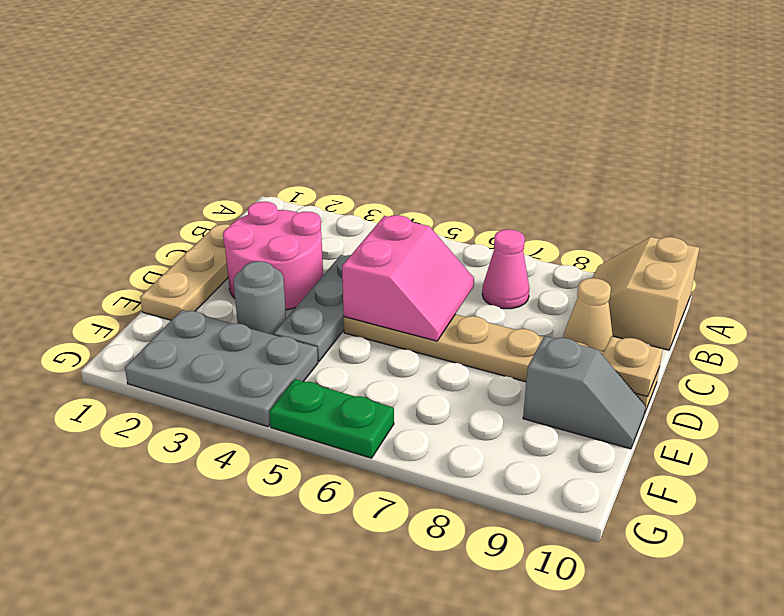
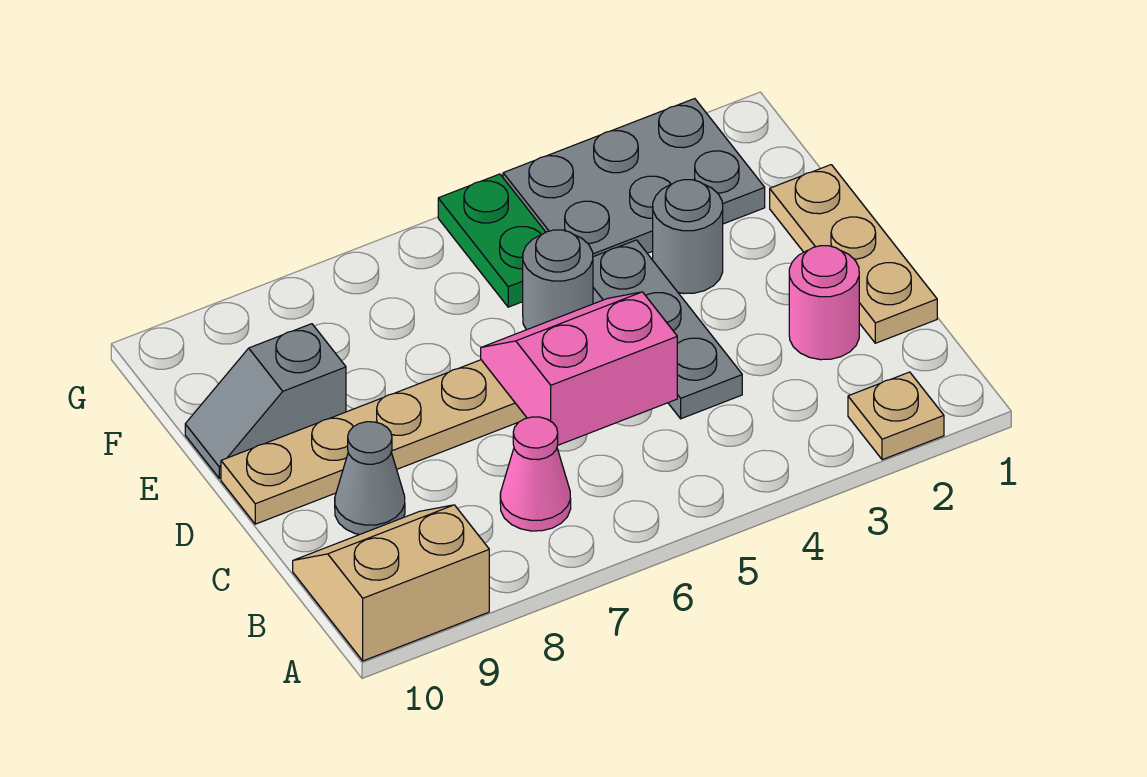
tan slope A9:B10 level 1 top 10 -> tan slope A9:B10 level 1 top A
pink round brick C2:D3 level 1 -> pink round brick C2 level 1
pink slope C5:D6 level 2 top 5 -> pink slope C5:D6 level 2 top C
tan cone C9 level 1 -> grey cone C9 level 1
tan plate D10 level 2 -> tan plate A2 level 1
none -> grey round brick E5 level 1
green plate G5:G6 level 1 -> green plate F5:G5 level 1

